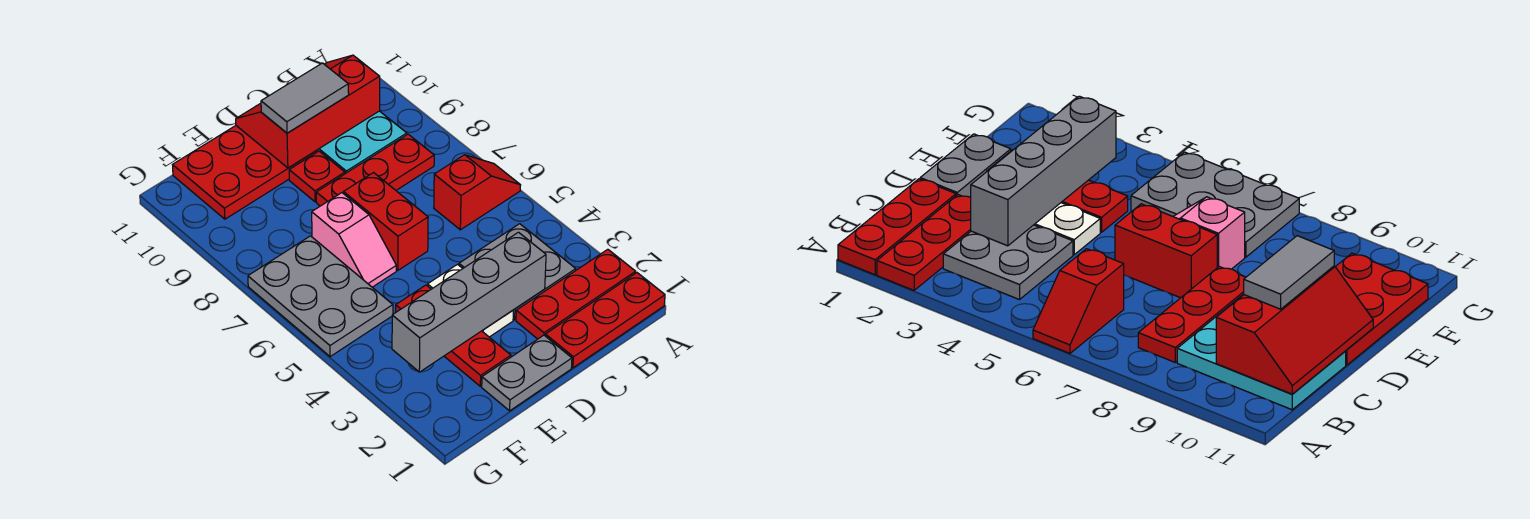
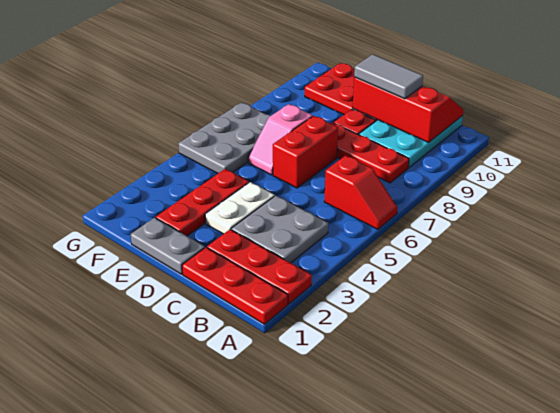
grey brick C3:F3 level 2 -> none

